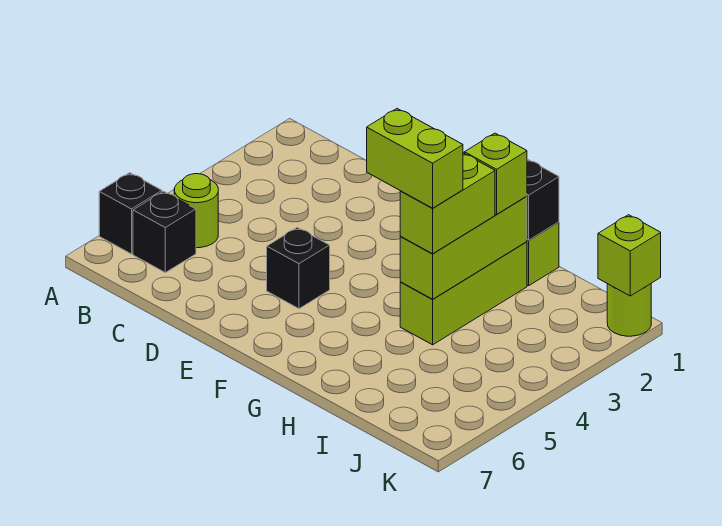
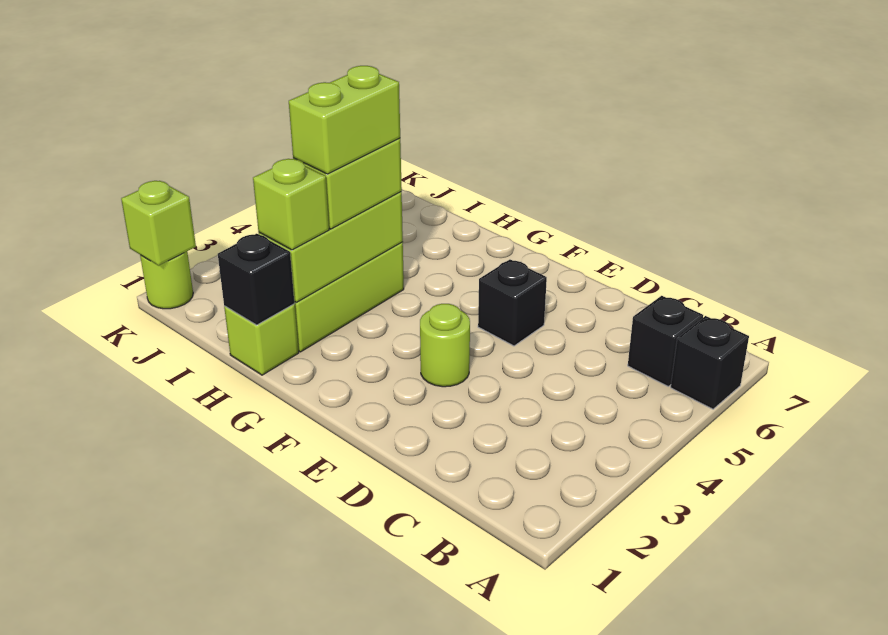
lime round brick B5 level 1 -> lime round brick E3 level 1
lime brick G4:H4 level 4 -> lime brick H3:H4 level 4

